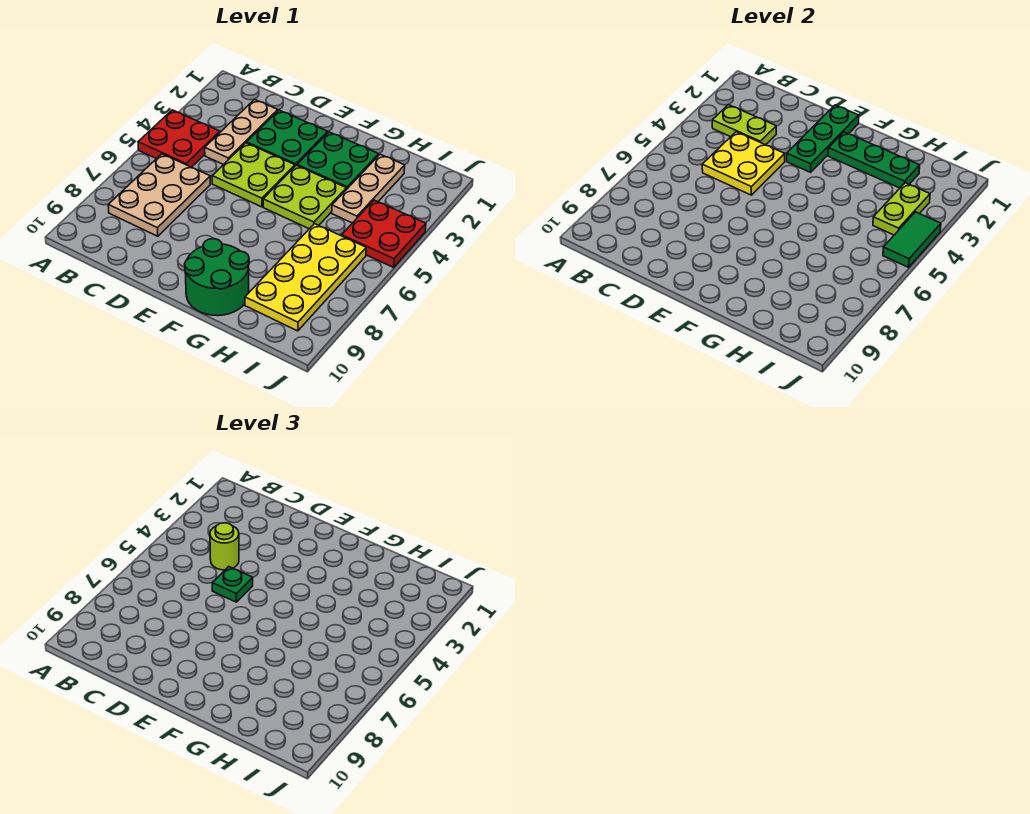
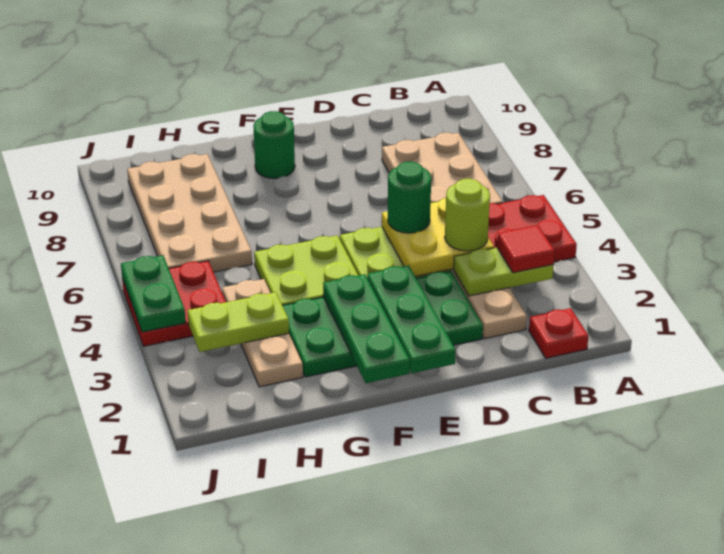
none -> red plate B1 level 1
none -> red tile B3 level 3
green plate D5 level 3 -> green round brick D5 level 3
green plate F2:H2 level 2 -> green plate F1:F3 level 2
green round brick F9:G10 level 1 -> green round brick F9 level 1
yellow plate H6:I9 level 1 -> tan plate H6:I9 level 1
lime plate I3:I4 level 2 -> lime plate H3:I3 level 2
green tile J4:J5 level 2 -> green plate J4:J5 level 2

